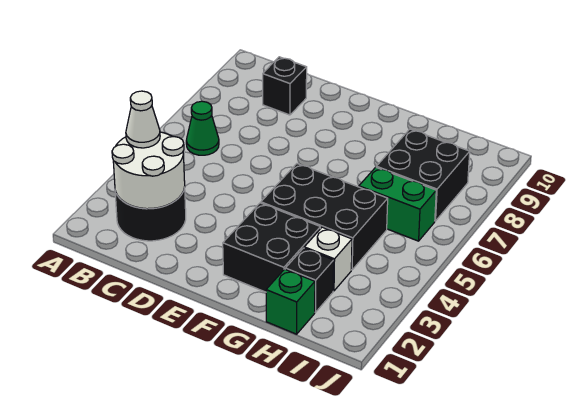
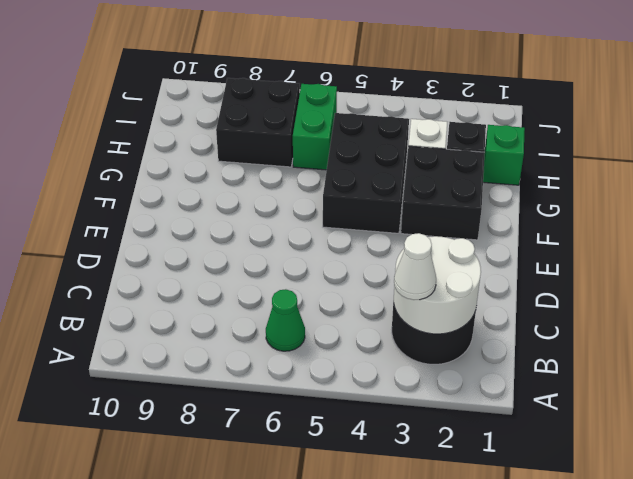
black brick C9 level 1 -> none

